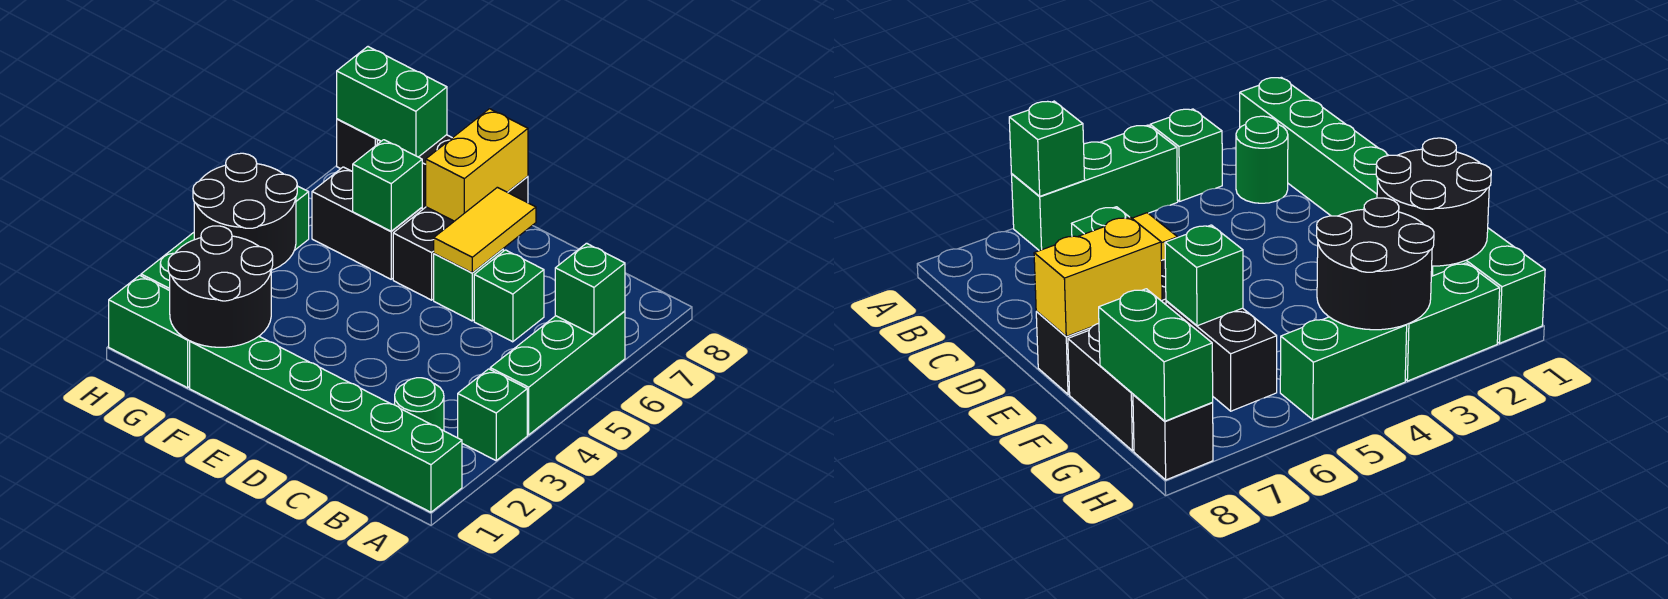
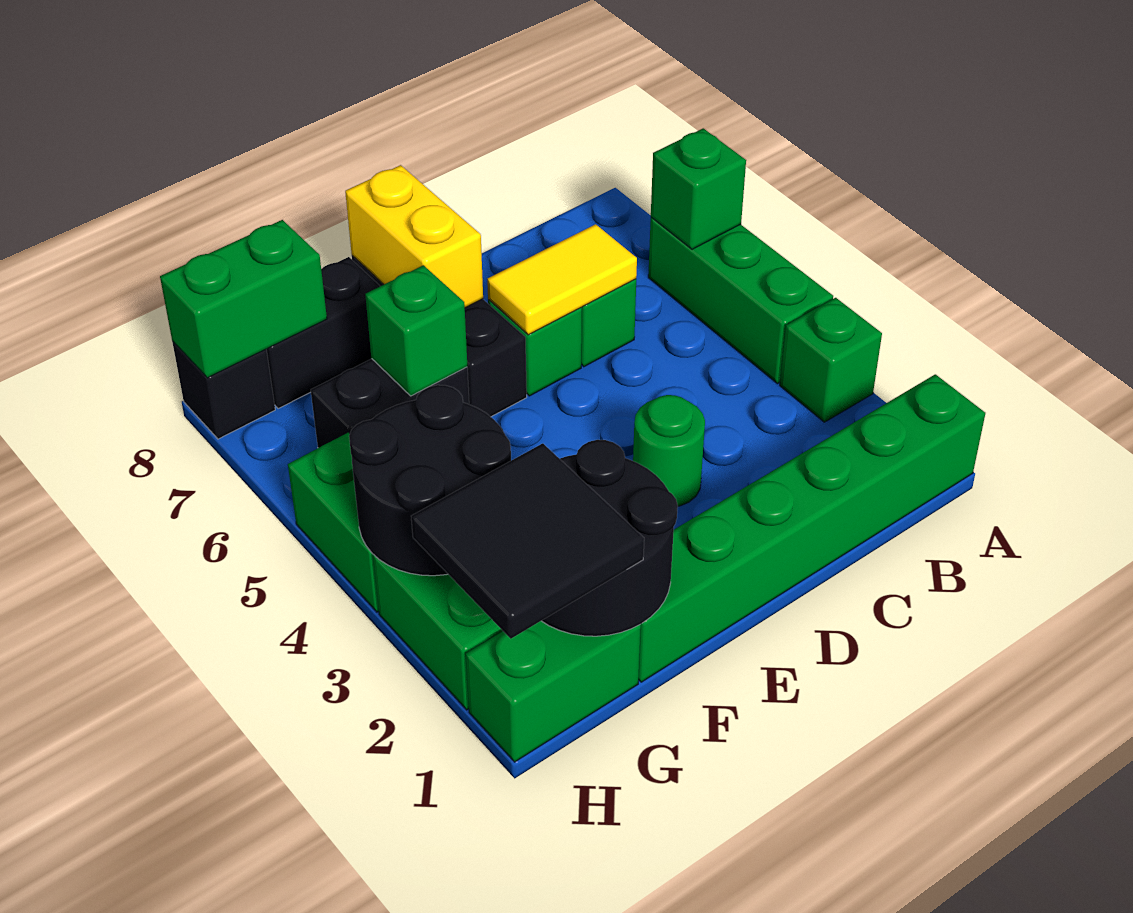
green round brick B2 level 1 -> green round brick D3 level 1
yellow tile D6:D7 level 2 -> yellow tile C6:D6 level 2
none -> black tile G1:H2 level 3

